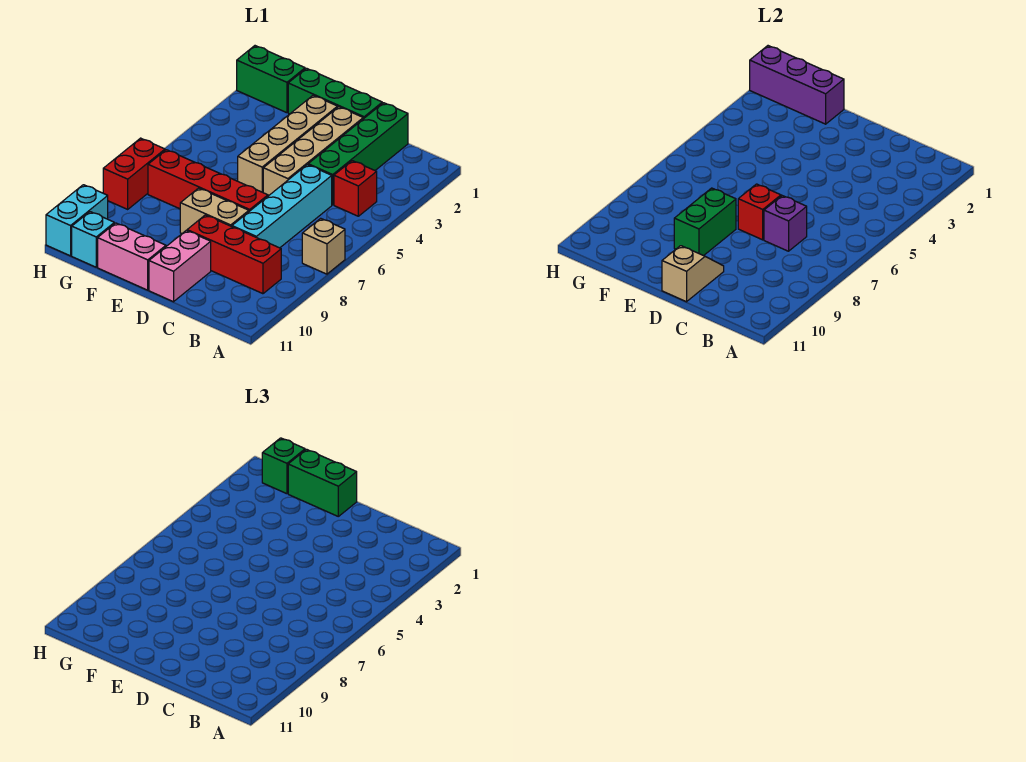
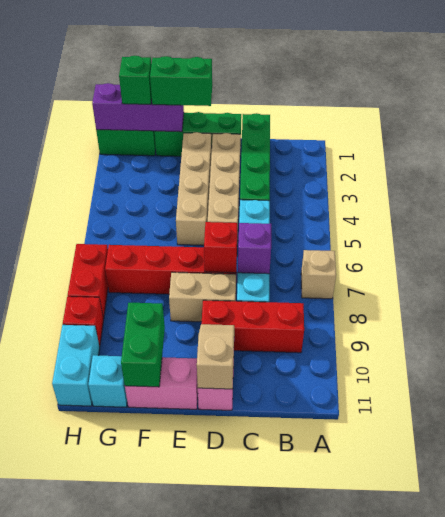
red brick B4 level 1 -> red brick H9 level 1
green brick E8:E9 level 2 -> green brick F10:F11 level 2

